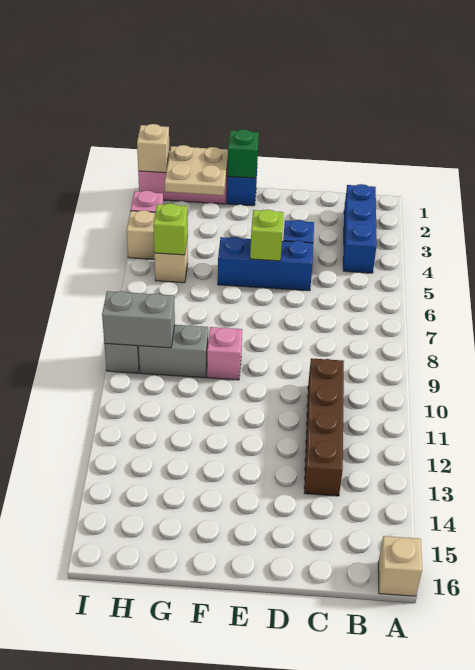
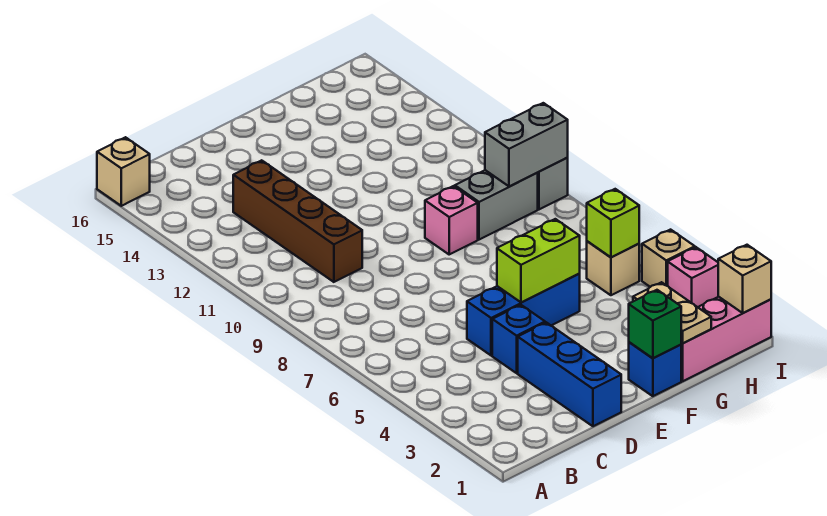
blue brick B2:B4 level 1 -> blue brick D1:D3 level 1
lime brick E5 level 2 -> lime brick E5:F5 level 2
tan plate G1:H2 level 2 -> tan plate G1:G2 level 2

